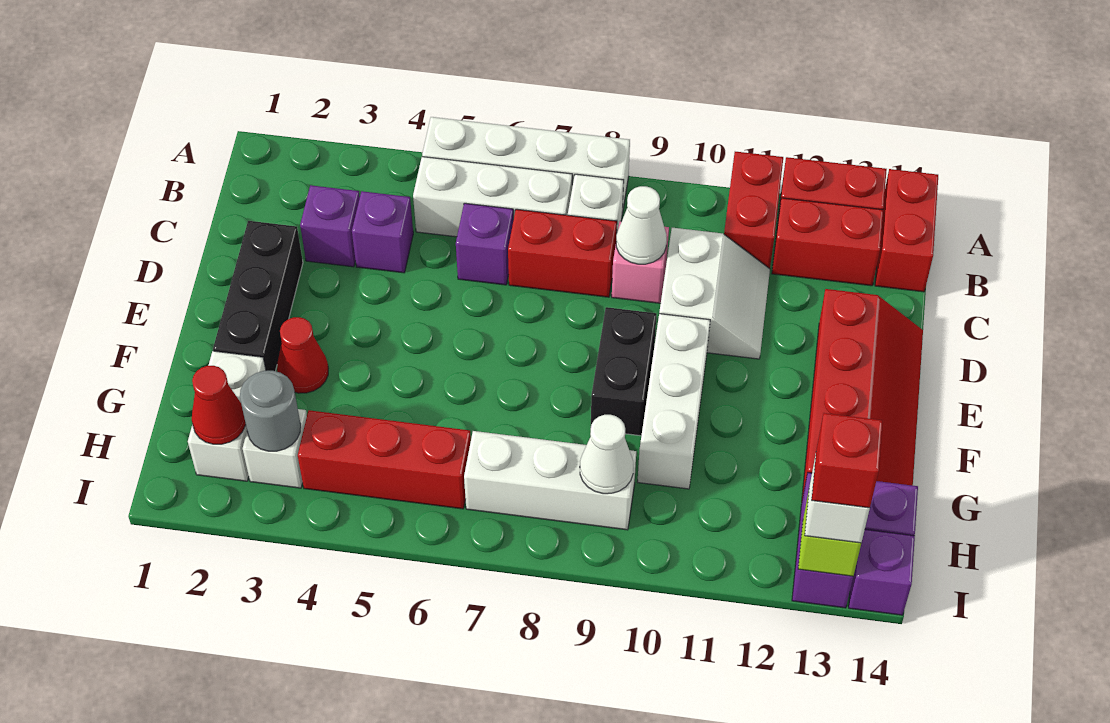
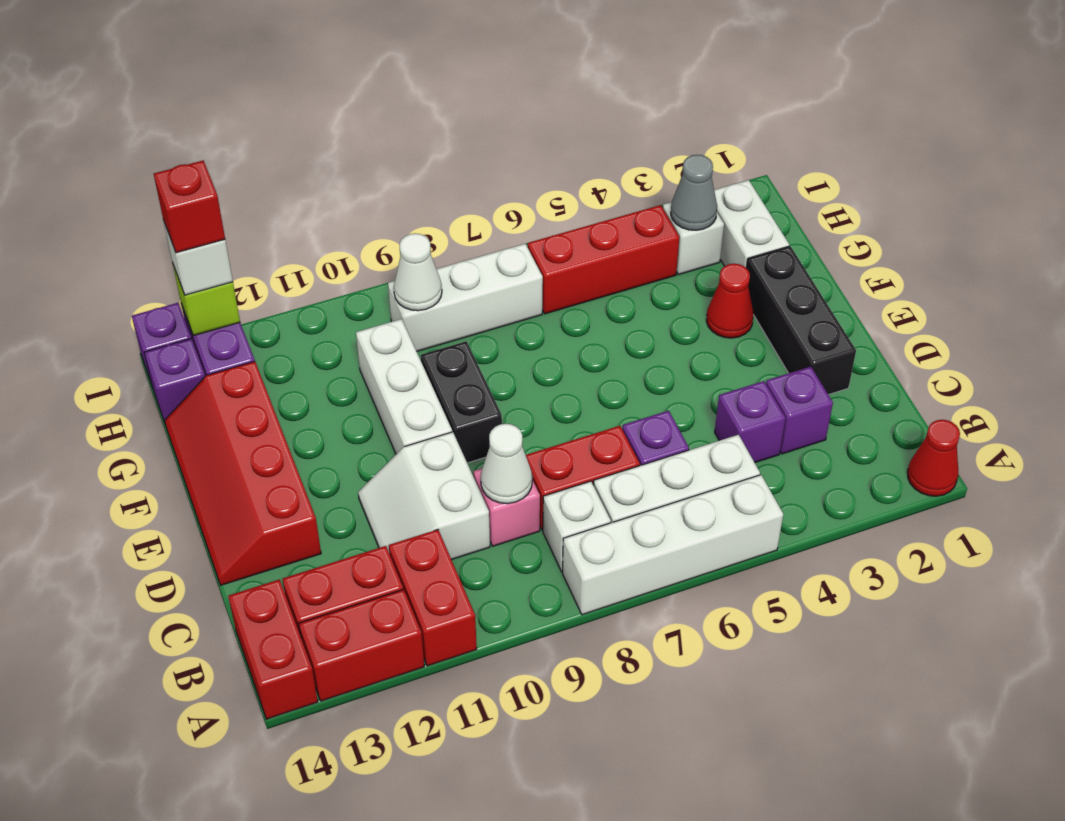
red cone H2 level 2 -> red cone A1 level 1
grey round brick H3 level 2 -> grey cone H3 level 2

